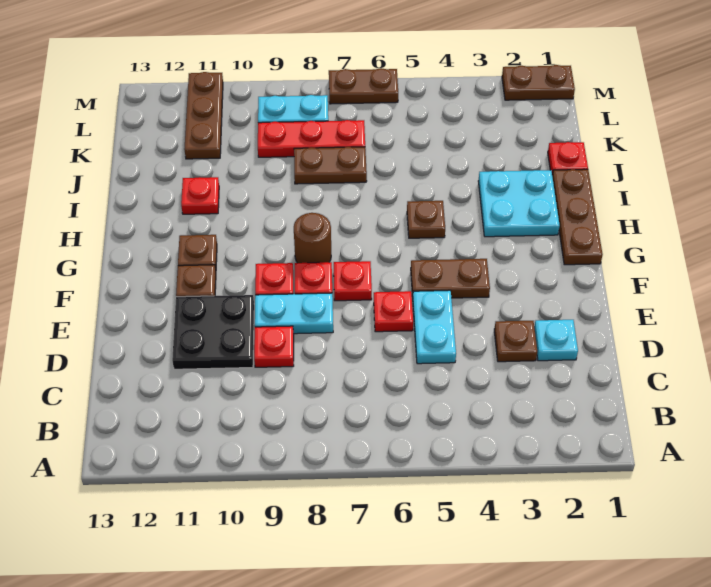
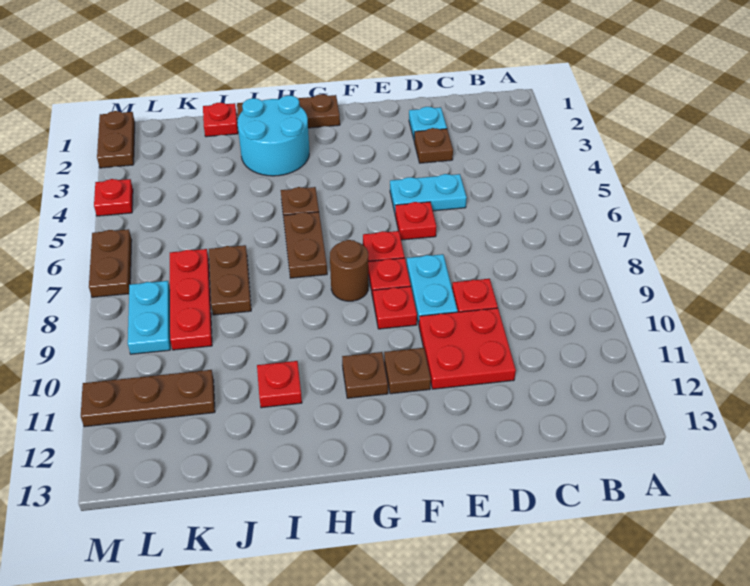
black plate D10:E11 level 1 -> red plate D10:E11 level 1
brown plate F4:F5 level 1 -> brown plate H6:H7 level 1
cyan plate H2:I3 level 1 -> cyan round brick H2:I3 level 1
none -> red plate M4 level 1

